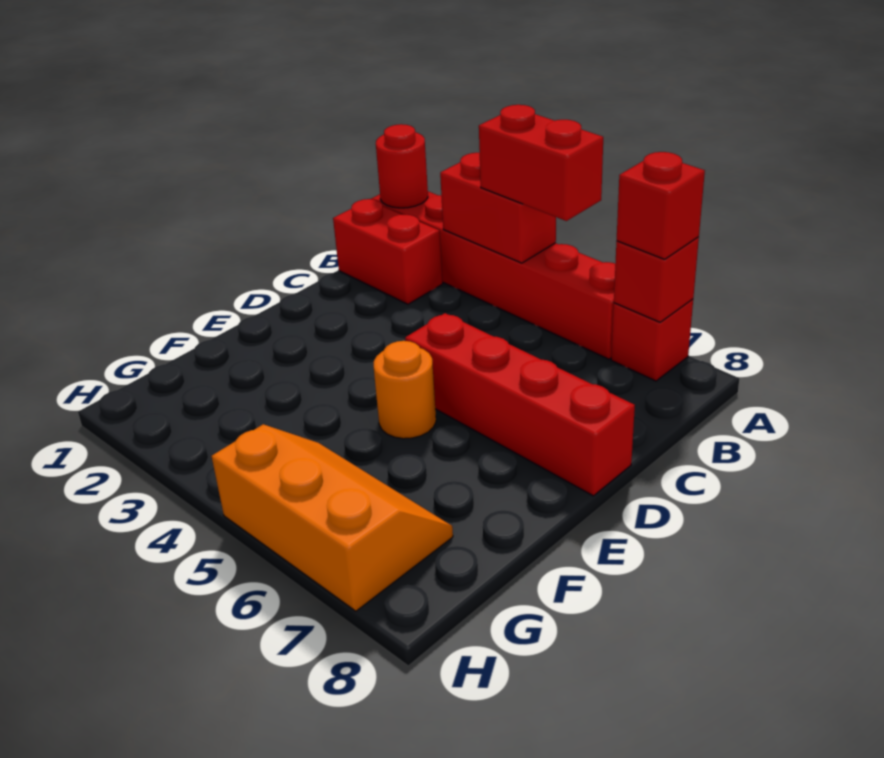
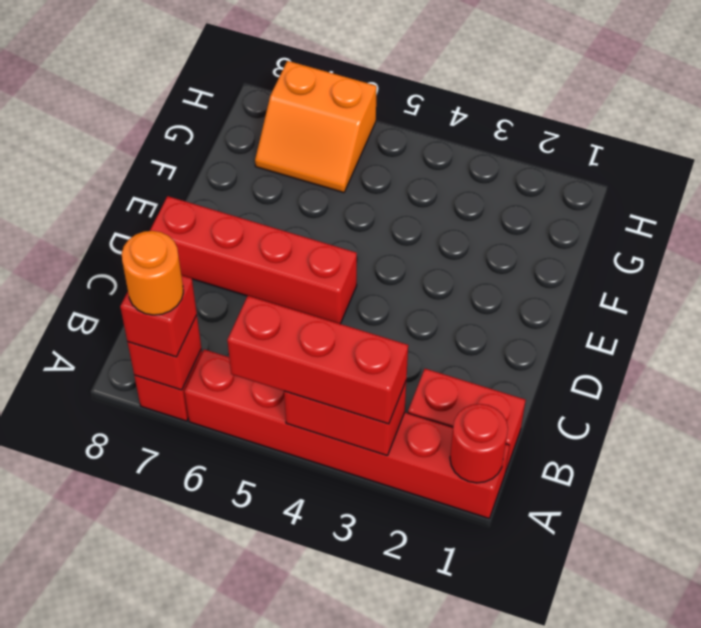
red brick A4:A5 level 3 -> red brick A3:A5 level 3
orange round brick E5 level 1 -> orange round brick A7 level 4
orange slope G5:H7 level 1 top H -> orange slope G6:H7 level 1 top H

